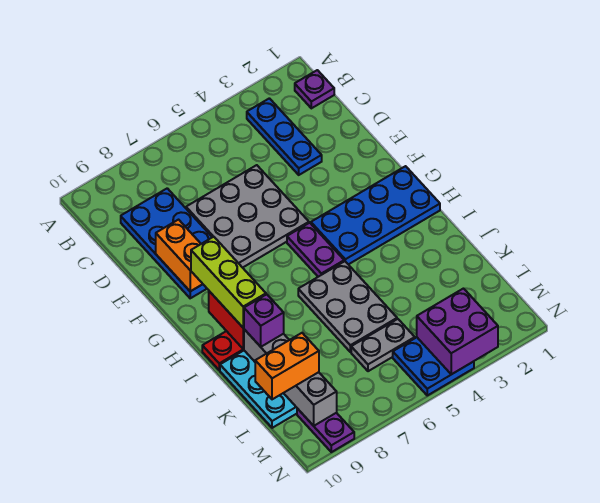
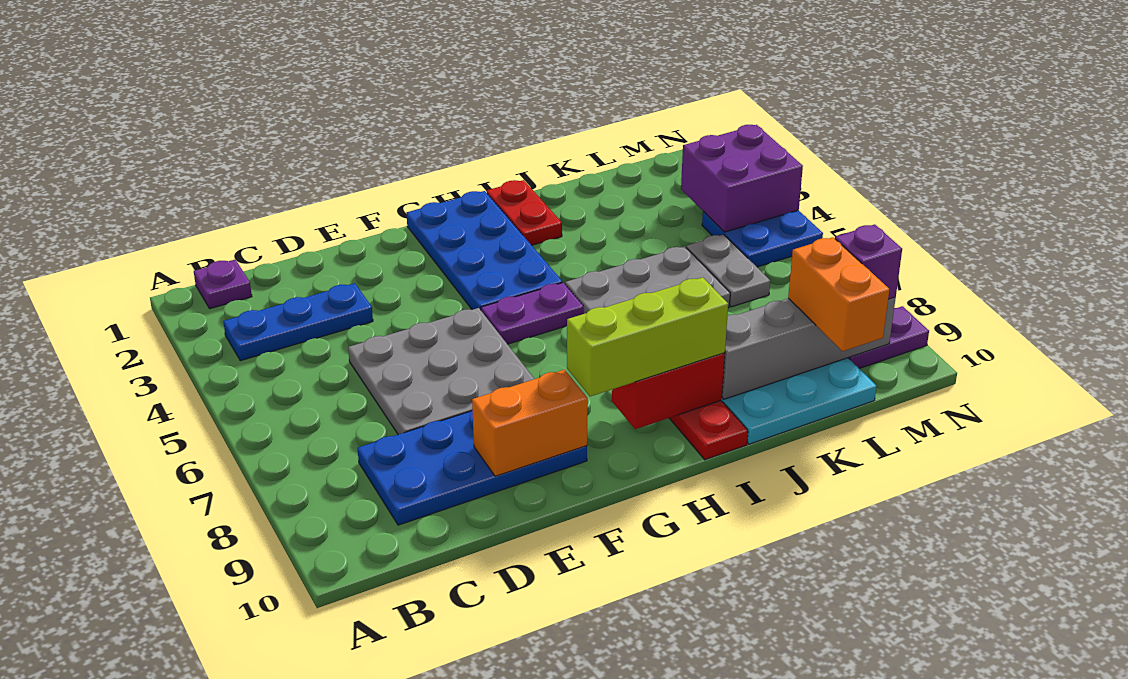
none -> red plate I1:I2 level 1
purple brick J9 level 3 -> purple brick M9 level 3

